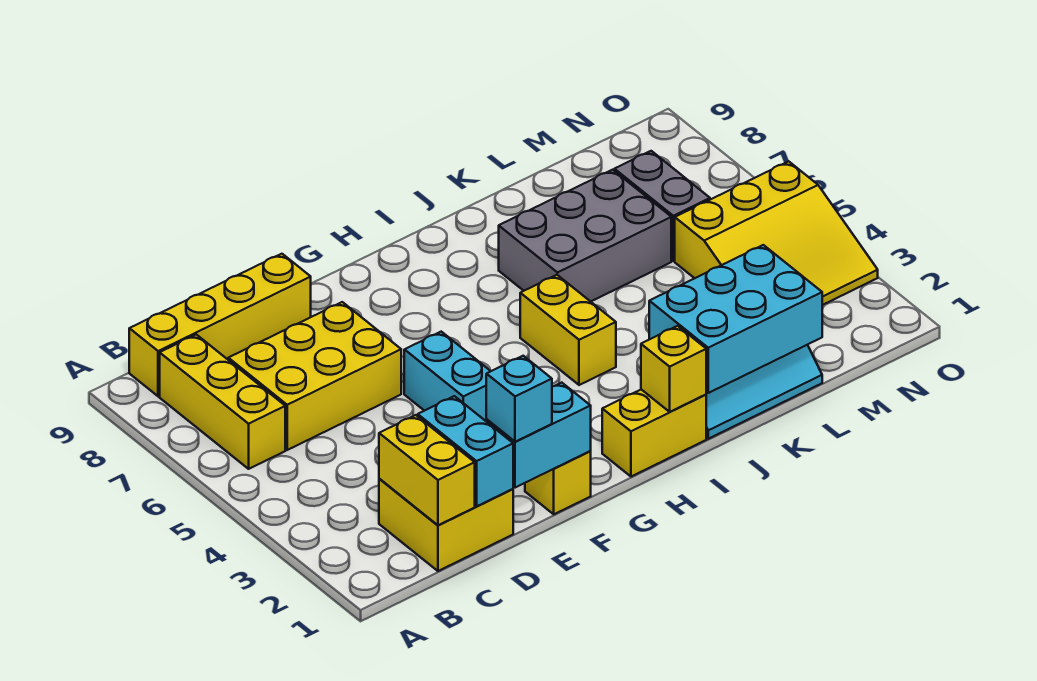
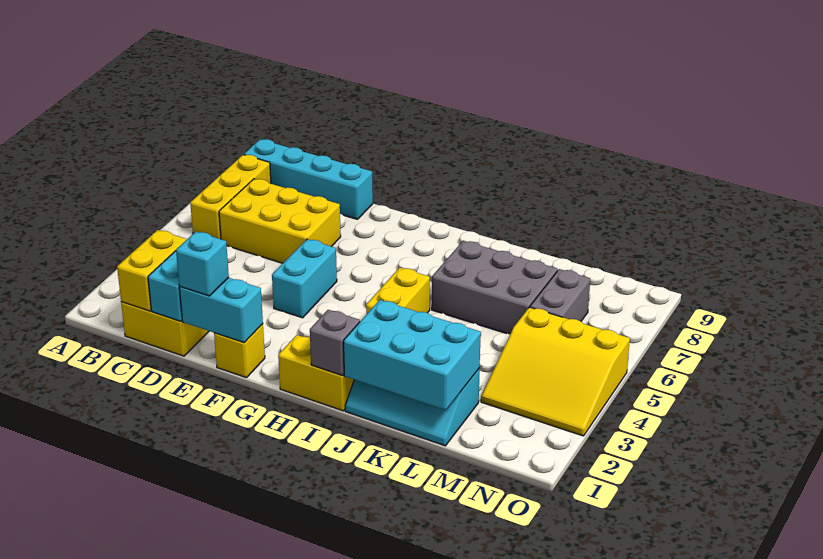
yellow brick B9:E9 level 1 -> cyan brick B9:E9 level 1
yellow brick I1 level 2 -> grey brick I1 level 2

